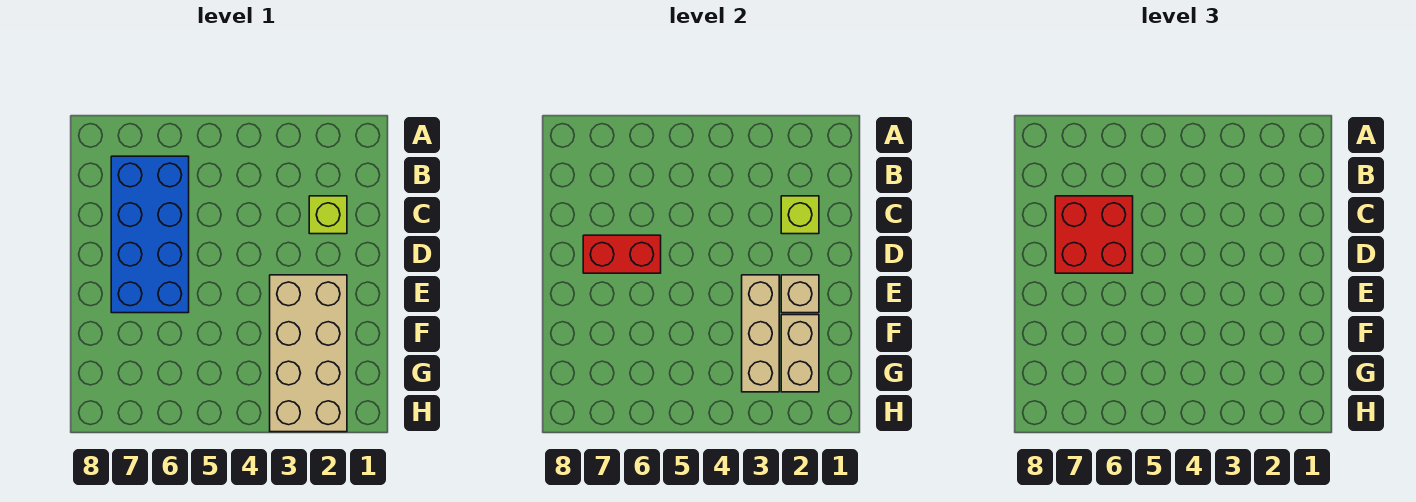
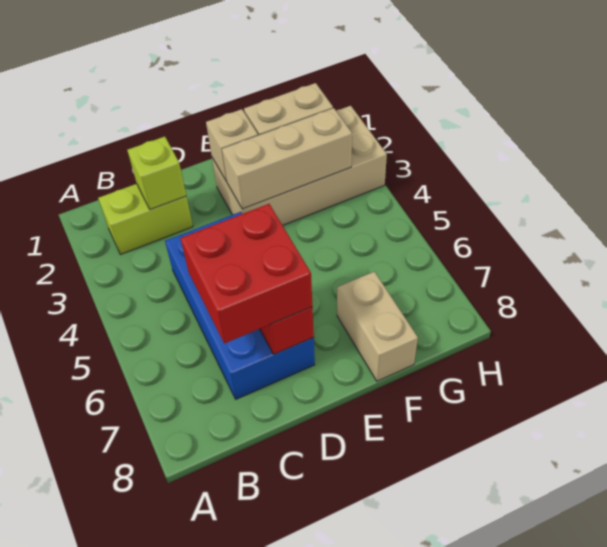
blue brick B6:E7 level 1 -> blue brick C4:D7 level 1
lime brick C2 level 1 -> lime brick B2:C2 level 1
none -> tan brick F7:F8 level 1

